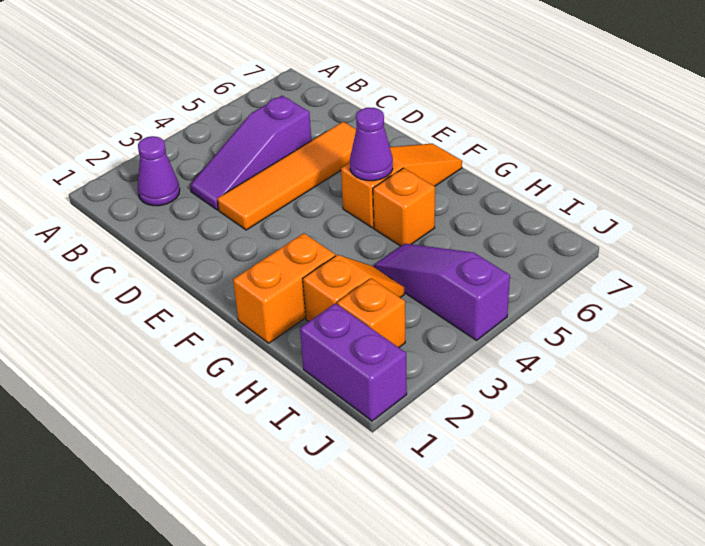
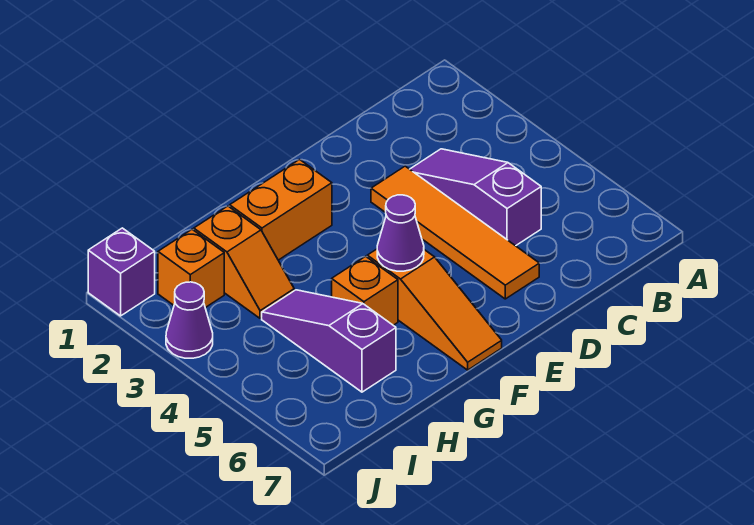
purple cone B2 level 1 -> purple cone J3 level 1
orange brick G1:G2 level 1 -> orange brick F2:G2 level 1
purple slope H4:J4 level 1 top J -> purple slope H4:H6 level 1 top 6
purple brick I1:J1 level 1 -> purple brick J1 level 1

